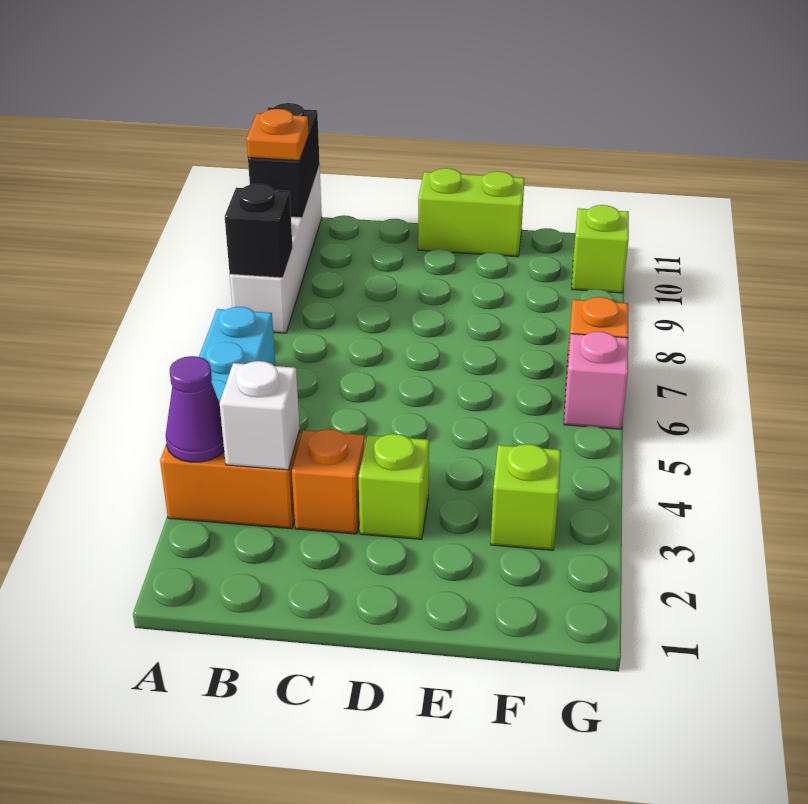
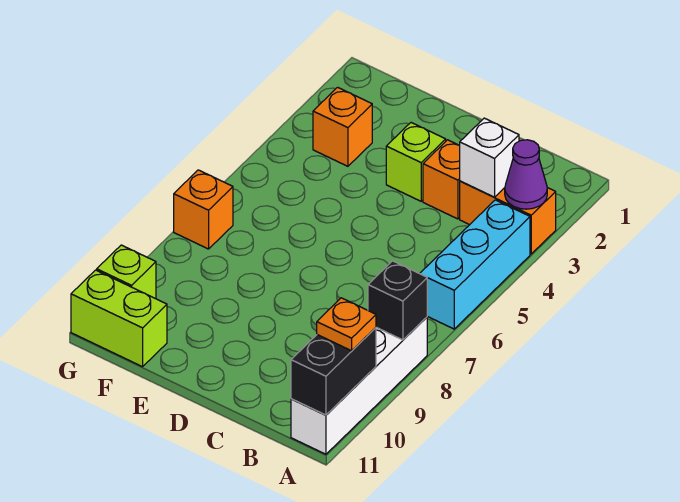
lime brick D11:E11 level 1 -> lime brick F11:G11 level 1
lime brick F3 level 1 -> orange brick F3 level 1
pink brick G6 level 1 -> none

